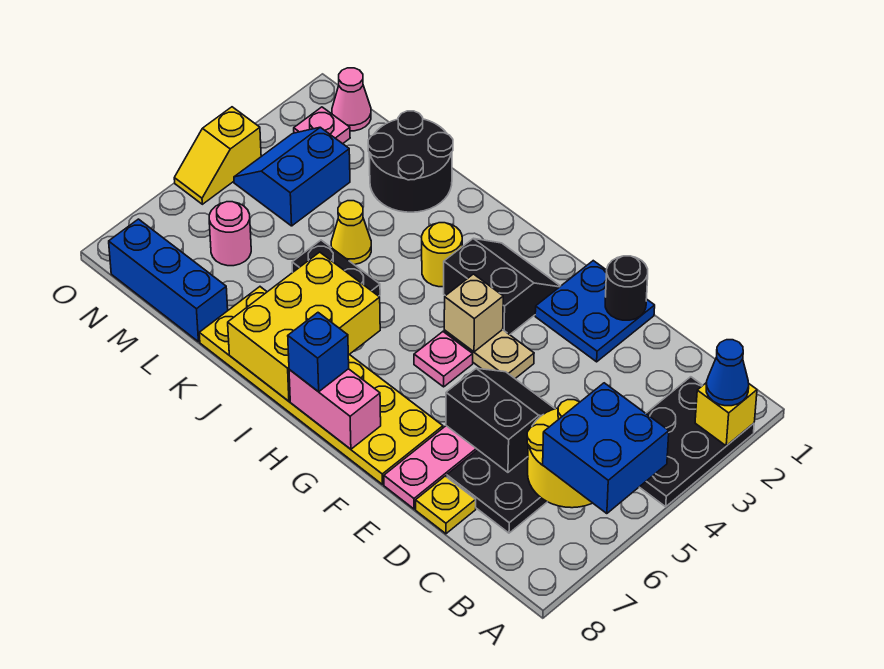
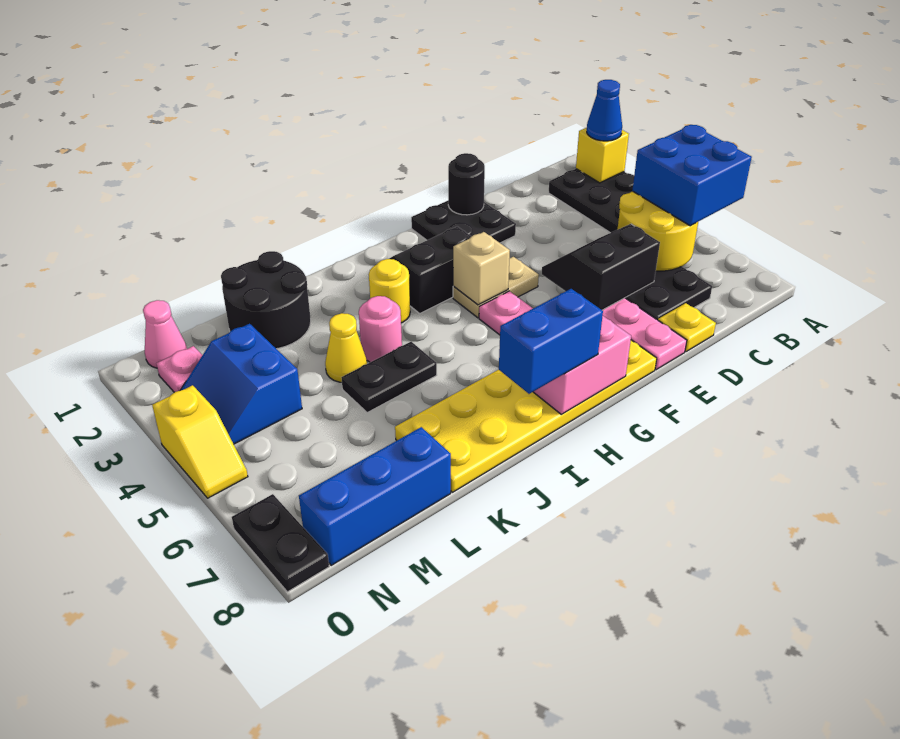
blue plate E1:F2 level 1 -> black plate E1:F2 level 1
blue brick H8 level 3 -> blue brick H8:I8 level 3
yellow brick I6:J8 level 2 -> none
pink round brick M6 level 1 -> pink round brick J4 level 1
none -> black plate O7:O8 level 1

